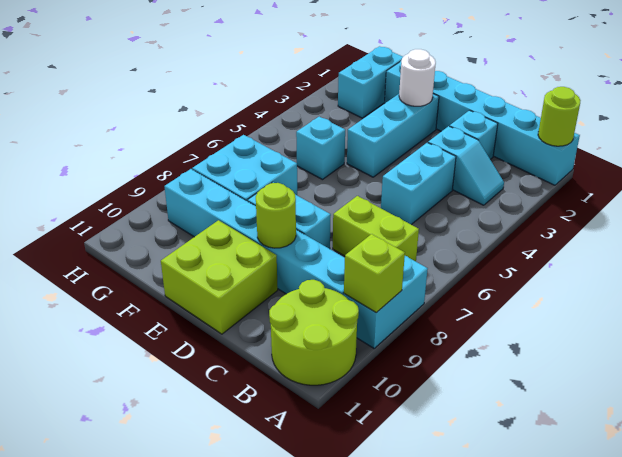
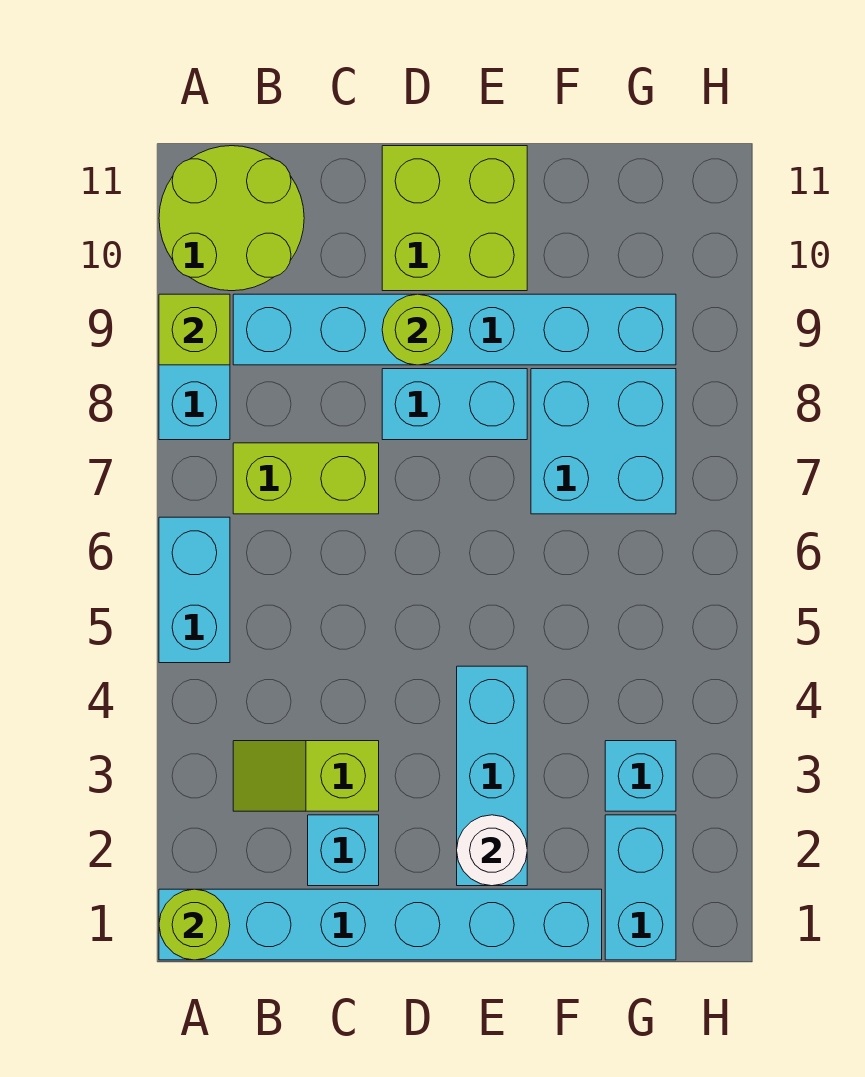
cyan slope B3:C3 level 1 top C -> lime slope B3:C3 level 1 top C
cyan brick C4:C5 level 1 -> cyan brick A5:A6 level 1
cyan brick F5 level 1 -> cyan brick G3 level 1

